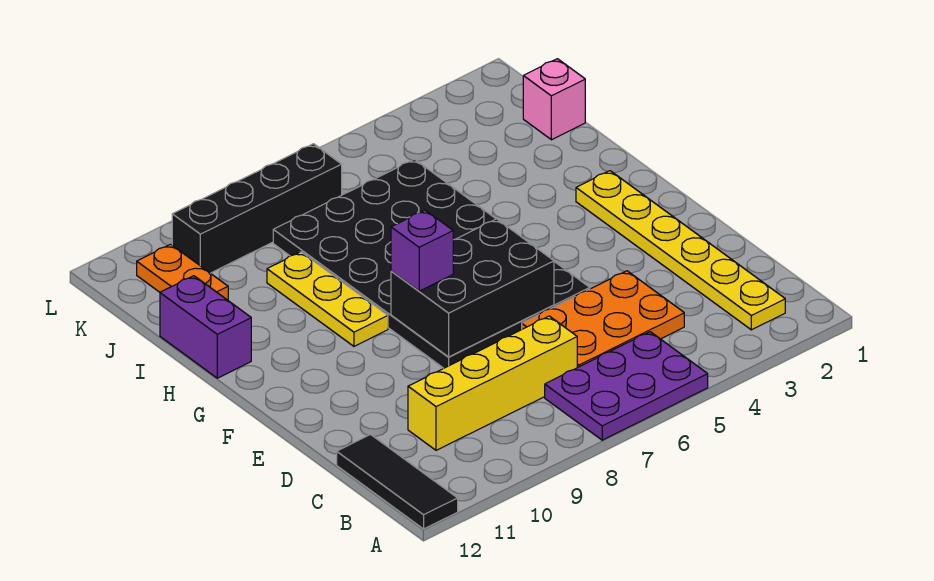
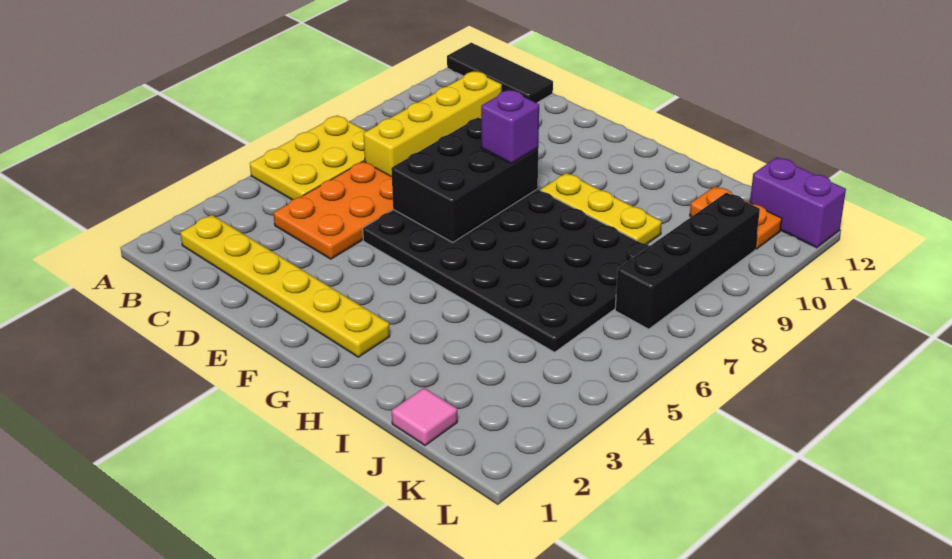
purple plate A5:B7 level 1 -> yellow plate A5:B7 level 1
purple brick H12:I12 level 1 -> purple brick K12:L12 level 1
pink brick J1 level 1 -> pink tile J1 level 1

